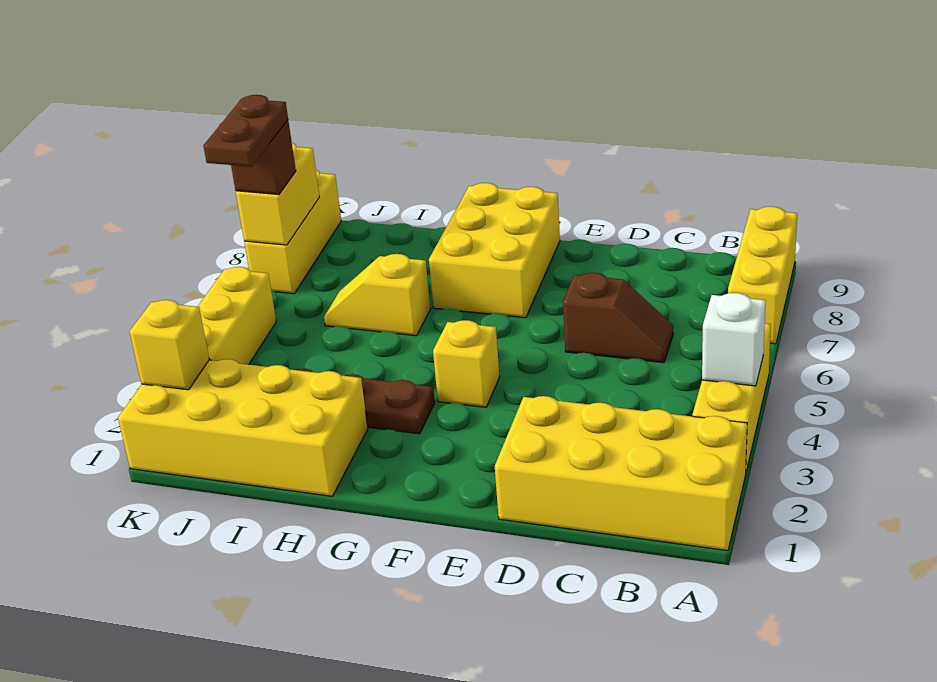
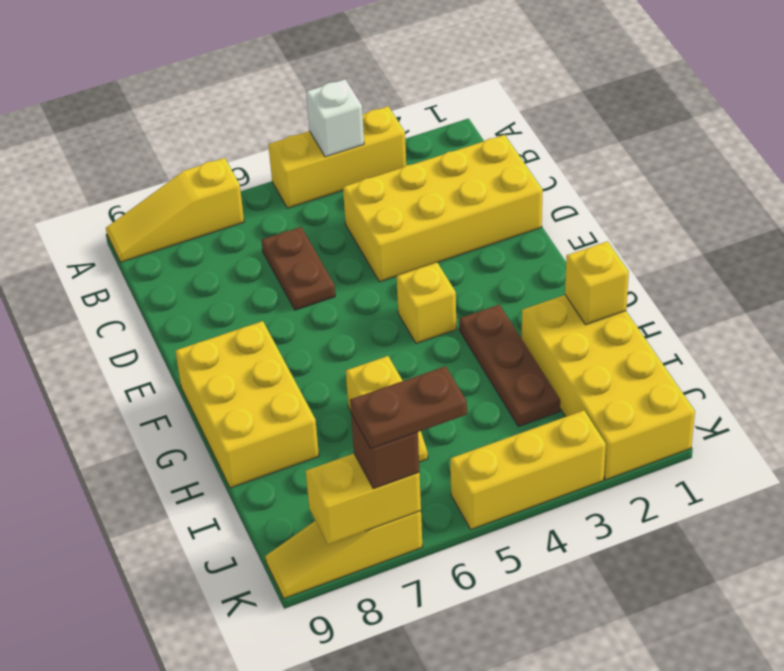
yellow brick A1:D2 level 1 -> yellow brick C1:D4 level 1
yellow brick A7:A9 level 1 -> yellow slope A7:A9 level 1 top 7
brown slope C6:D6 level 1 top D -> brown plate C6:D6 level 1
yellow brick F7:G9 level 1 -> yellow brick F8:H9 level 1
yellow brick K2 level 2 -> yellow brick H1 level 2
yellow brick K7:K9 level 1 -> yellow slope K7:K9 level 1 top 7

